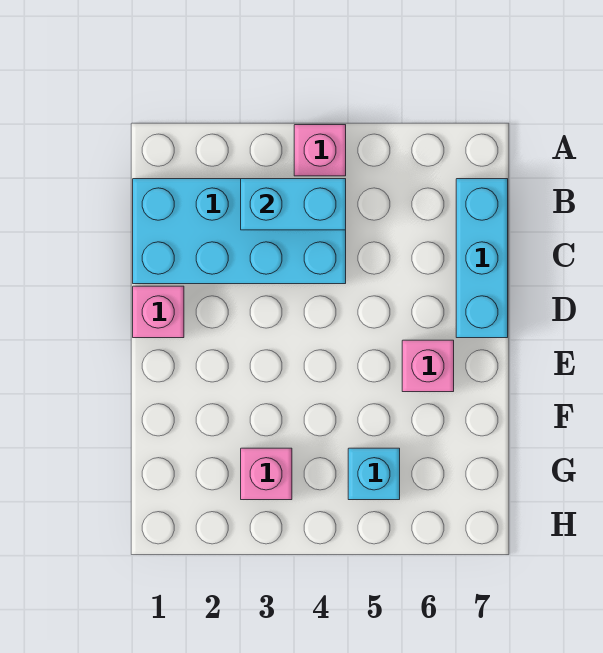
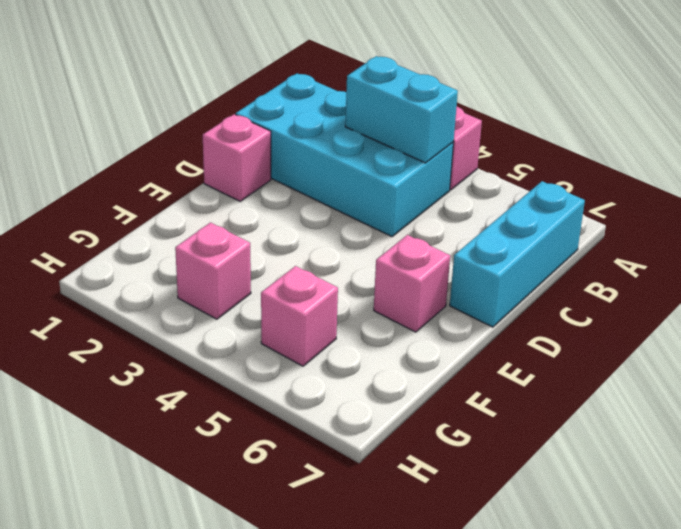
cyan brick G5 level 1 -> pink brick G5 level 1

